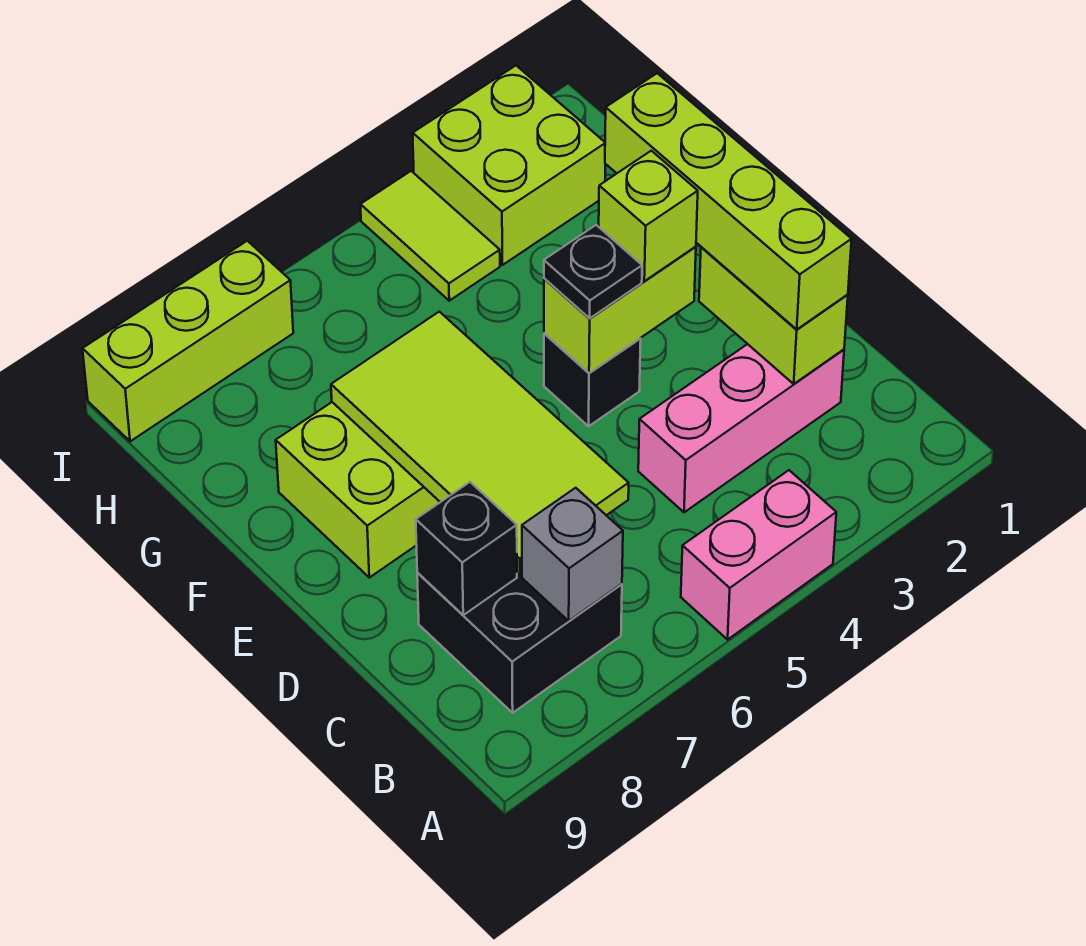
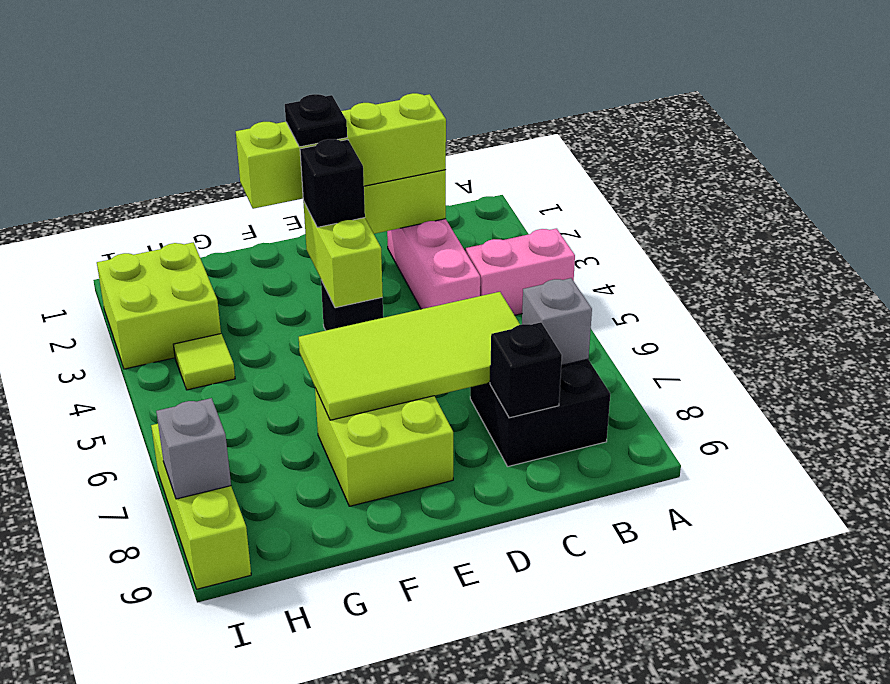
pink brick A4:A5 level 1 -> pink brick A4:B4 level 1
lime brick E3 level 3 -> black brick E3 level 3
black plate E4 level 3 -> black plate E2 level 4
lime tile H4:I4 level 1 -> lime tile H4 level 1
none -> grey brick I8 level 2

